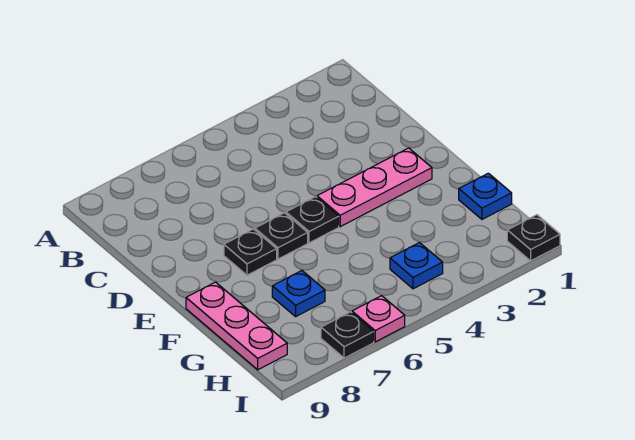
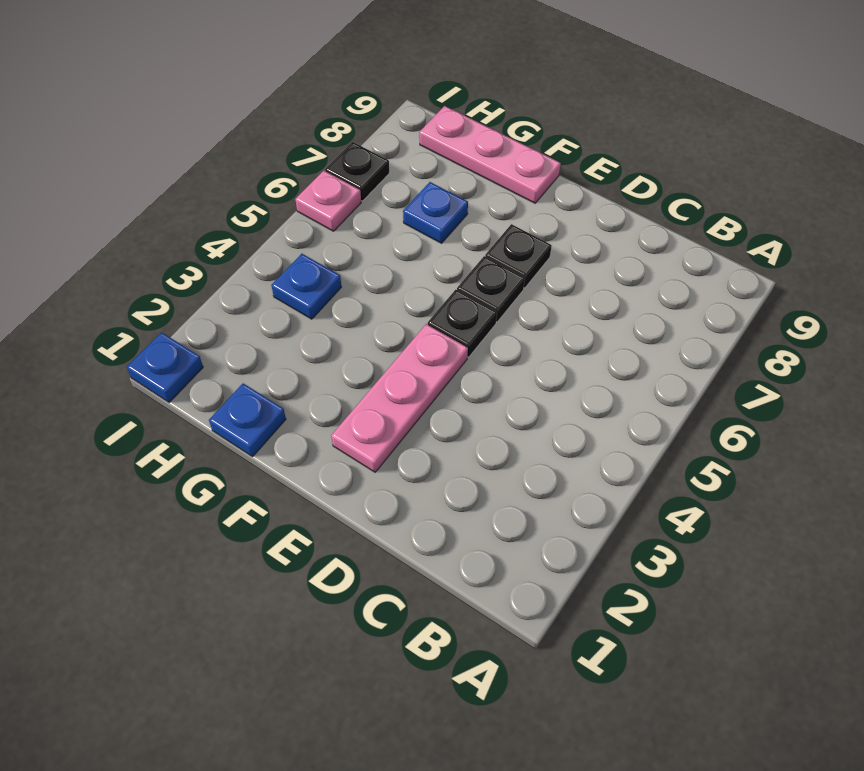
black plate I1 level 1 -> blue plate I1 level 1

